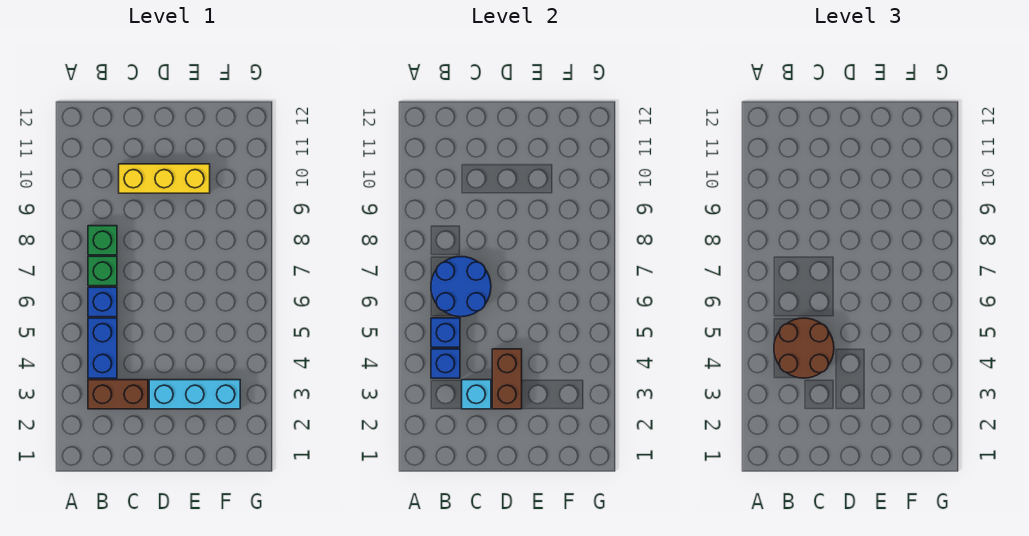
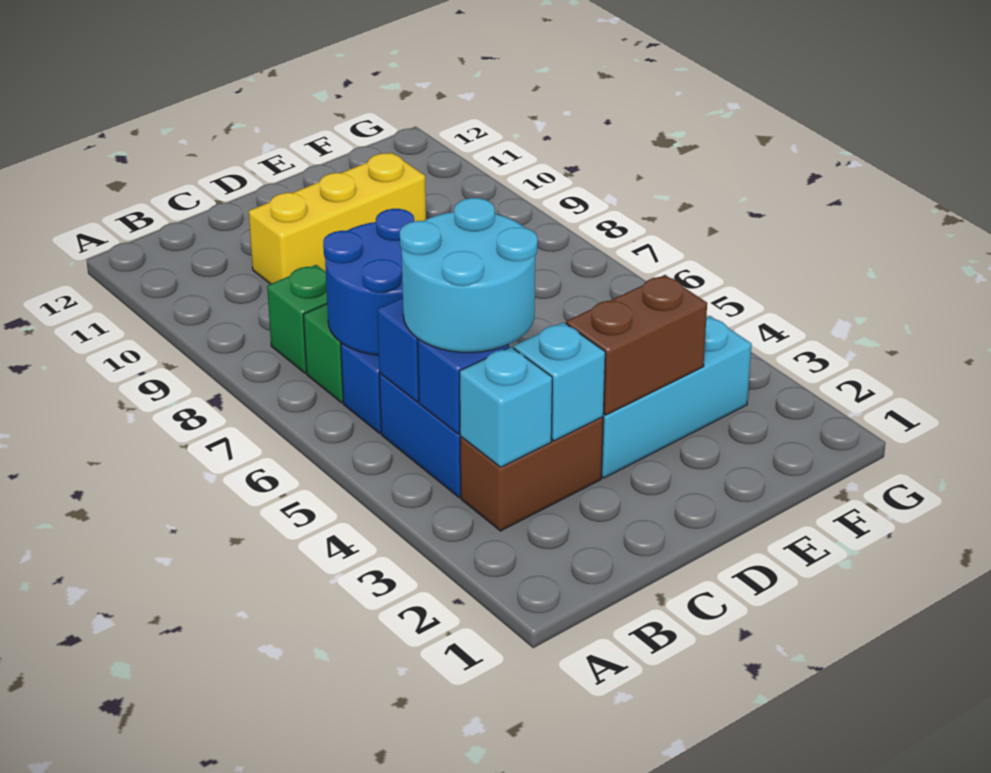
none -> cyan brick B3 level 2
brown round brick B4:C5 level 3 -> cyan round brick B4:C5 level 3
brown brick D3:D4 level 2 -> brown brick D3:E3 level 2

